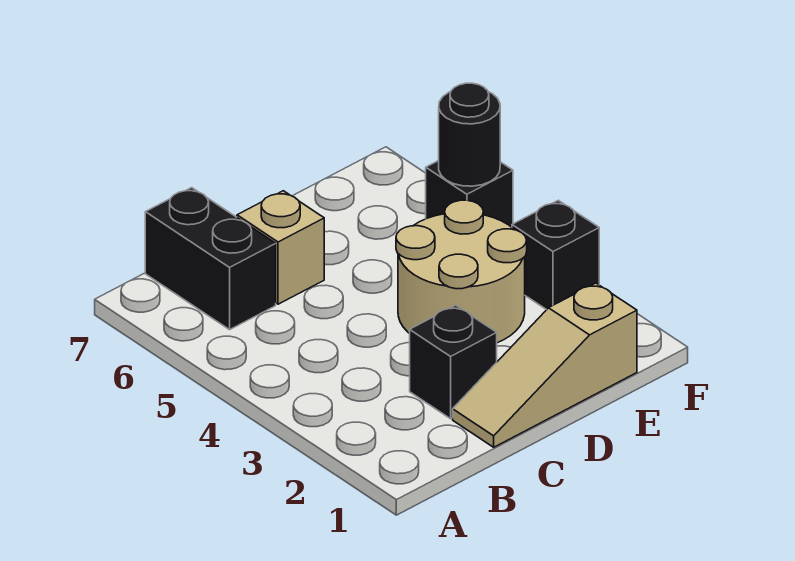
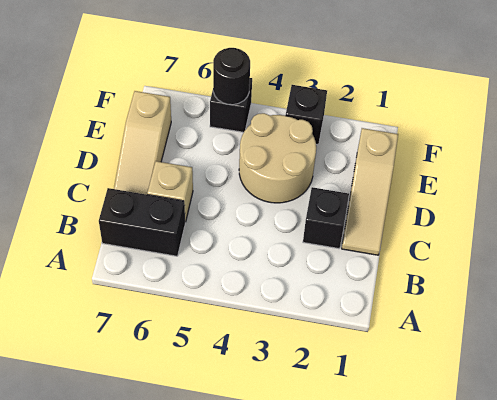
none -> tan slope C7:E7 level 1 top E

